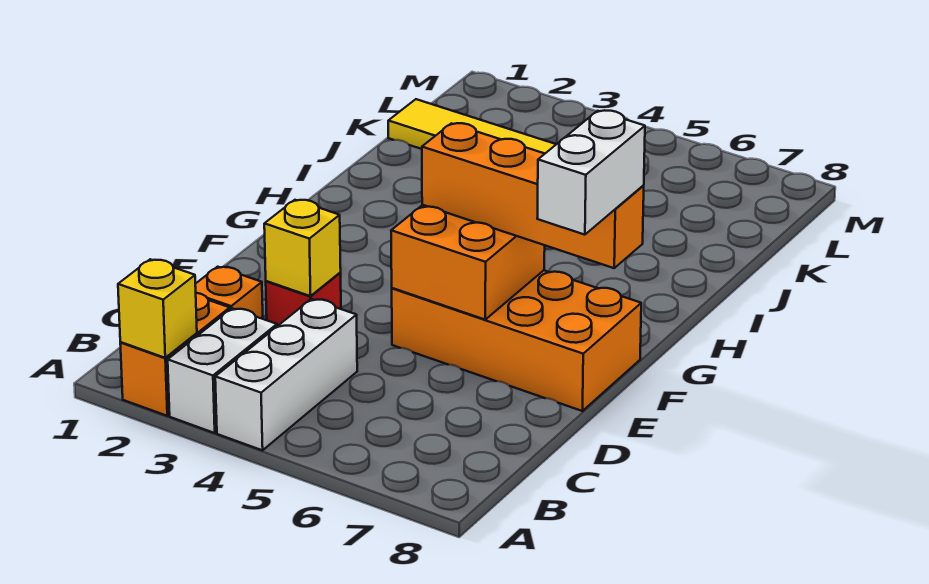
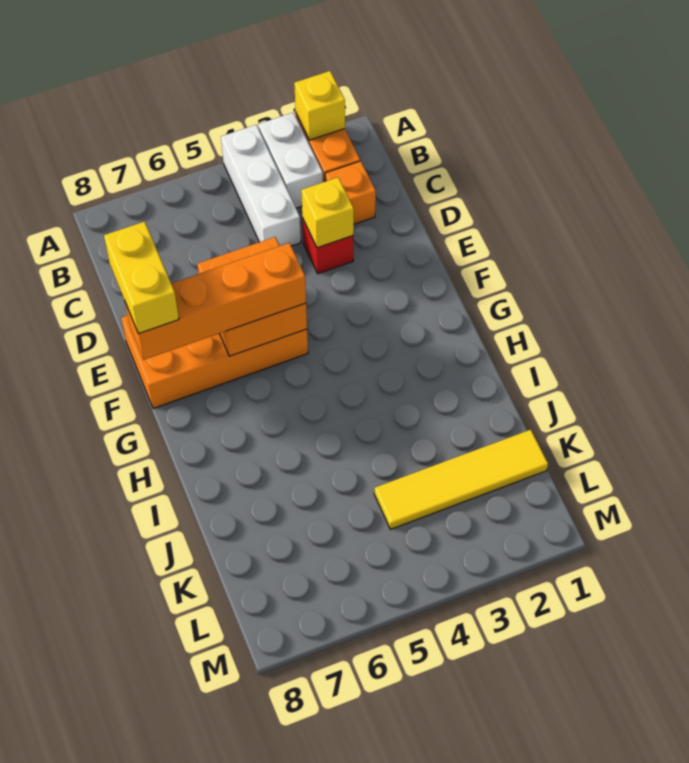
white brick E8:F8 level 4 -> yellow brick E8:F8 level 4

